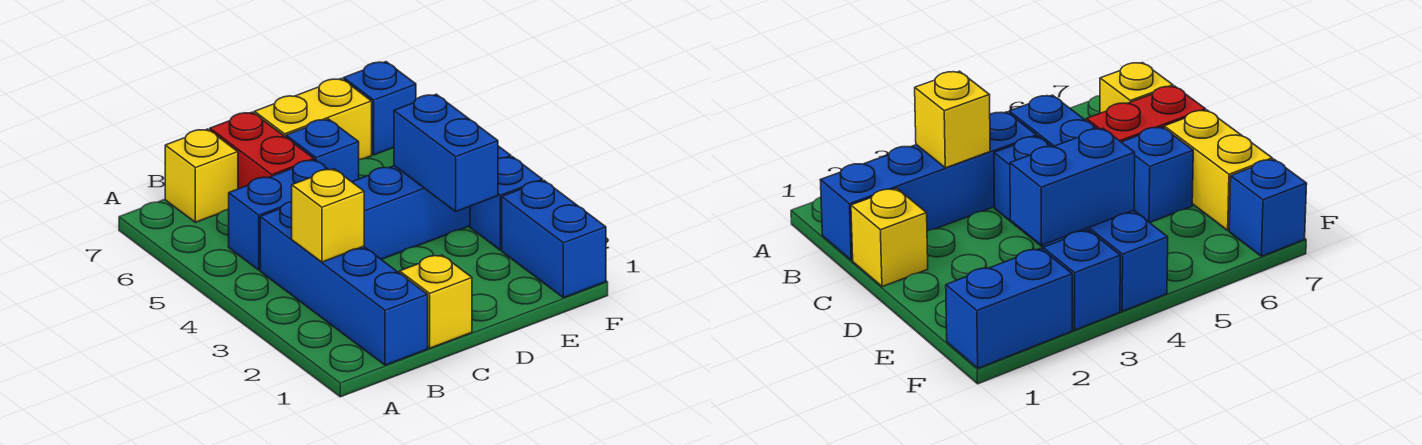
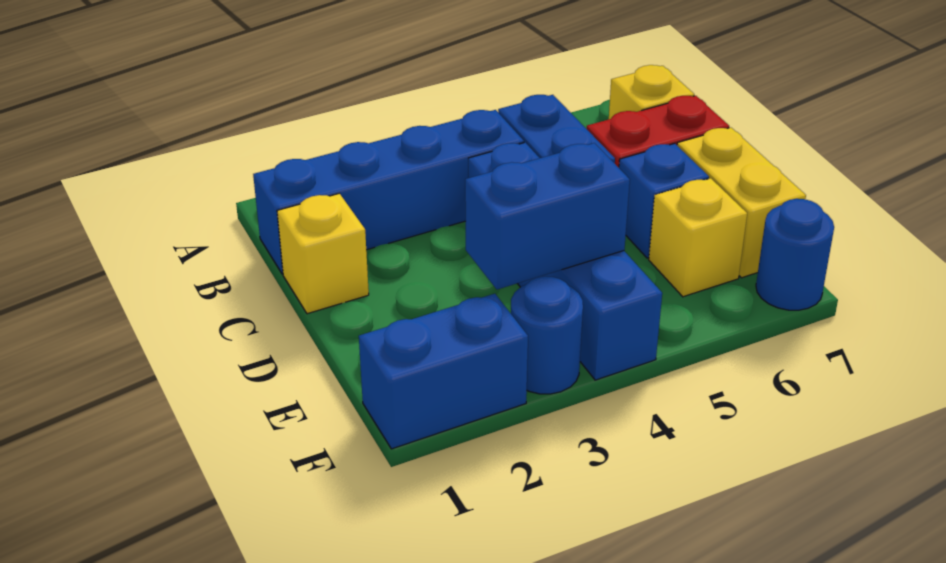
yellow brick B3 level 2 -> yellow brick E6 level 1
blue brick F3 level 1 -> blue round brick F3 level 1
blue brick F7 level 1 -> blue round brick F7 level 1

